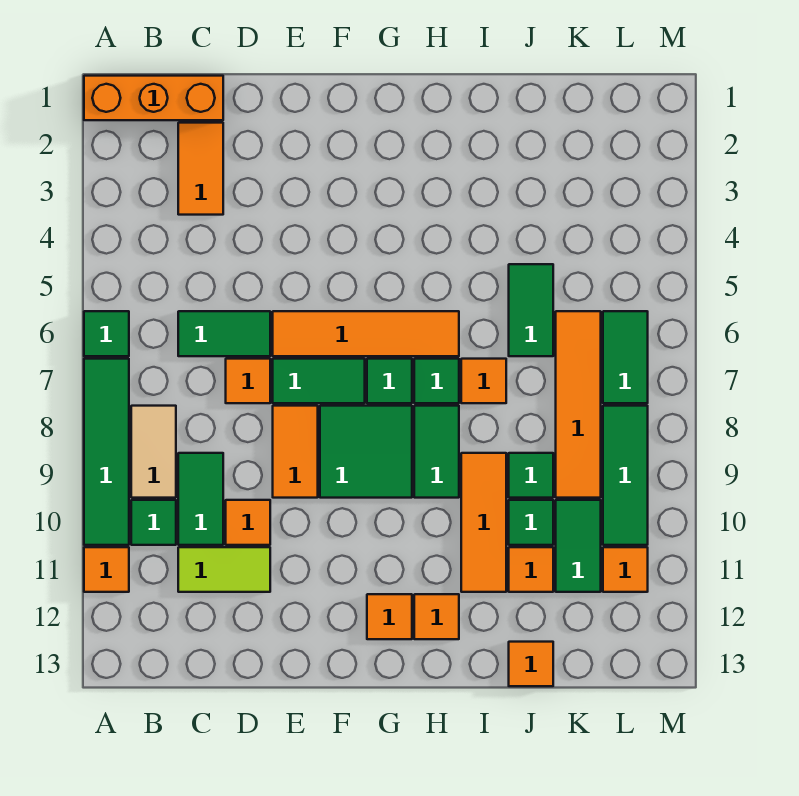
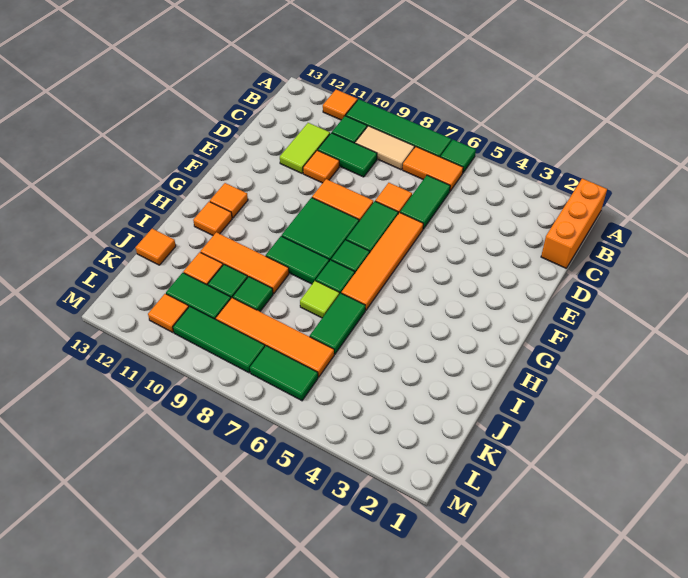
orange tile C2:C3 level 1 -> orange tile B6:B7 level 1
orange tile I7 level 1 -> lime tile I7 level 1
green tile J5:J6 level 1 -> green tile I6:J6 level 1

